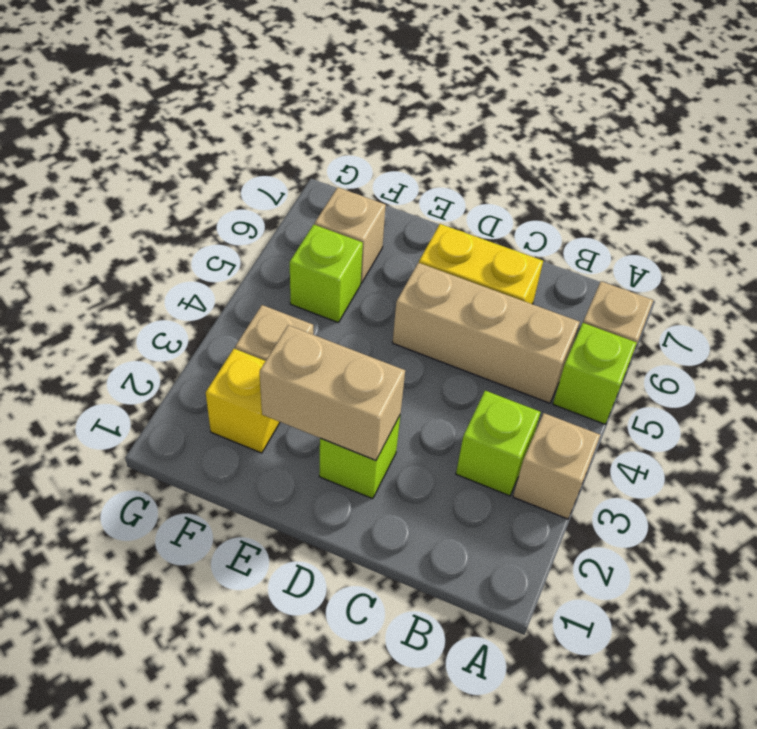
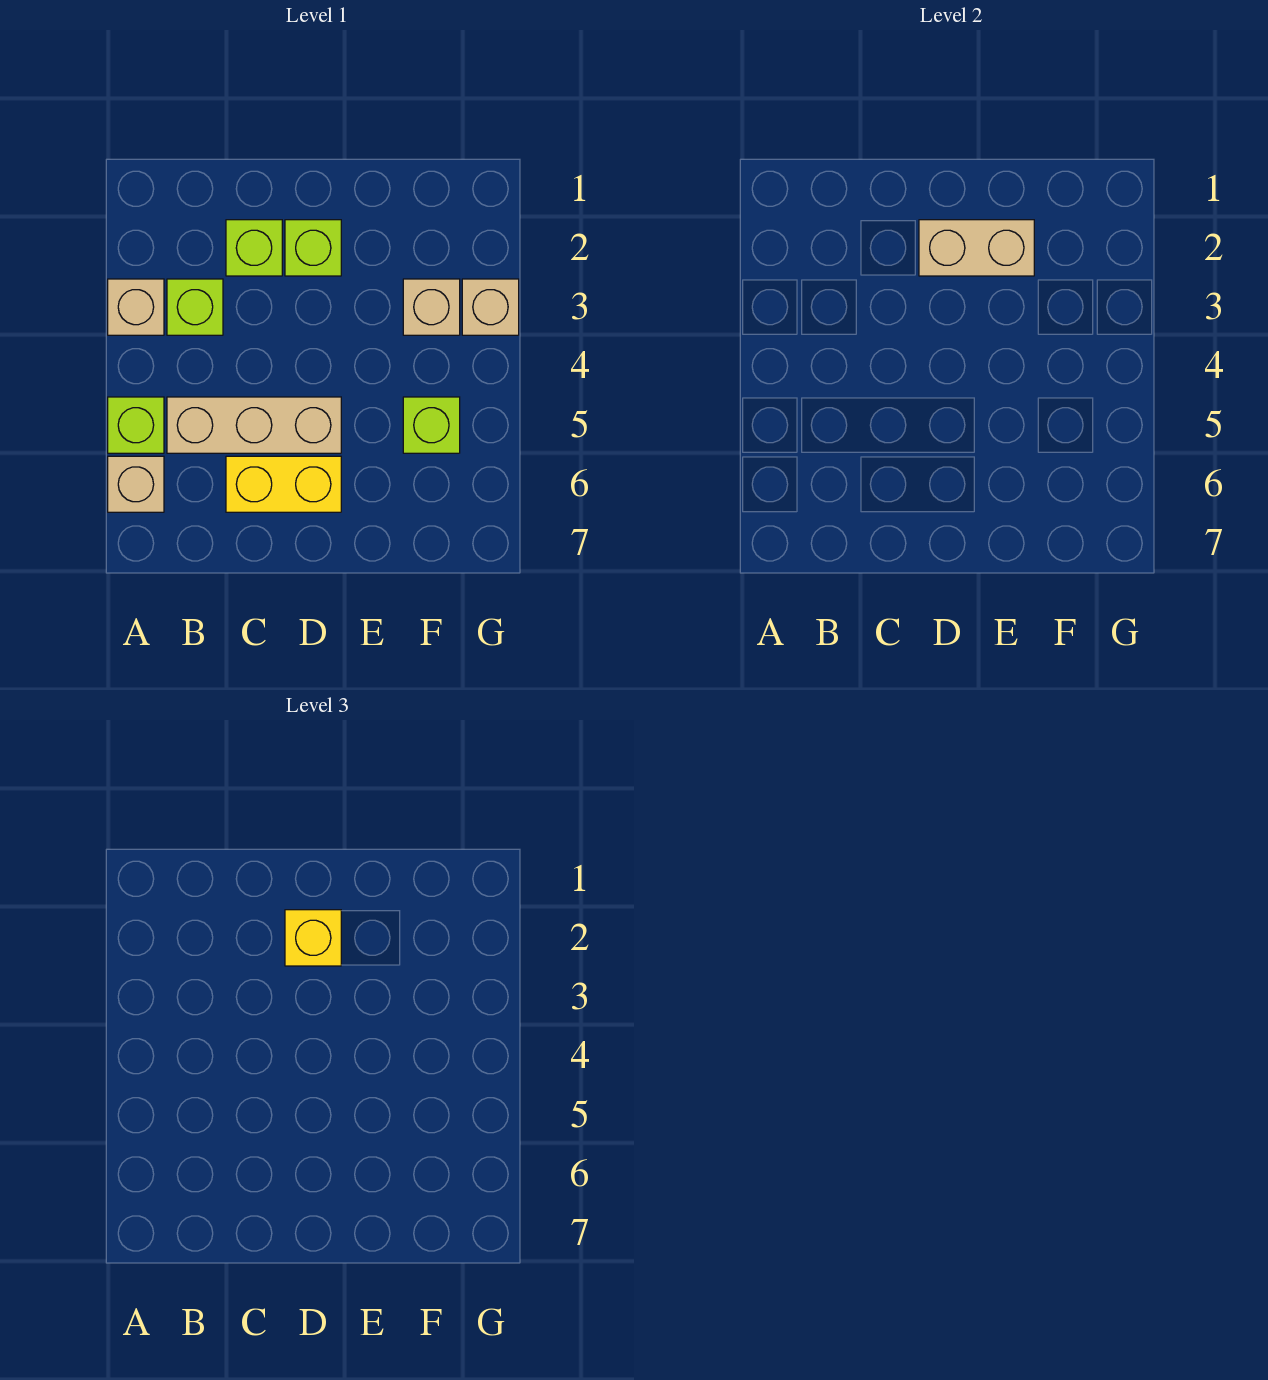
none -> lime brick C2 level 1
yellow brick F2 level 1 -> yellow brick D2 level 3
tan brick F6 level 1 -> tan brick G3 level 1

